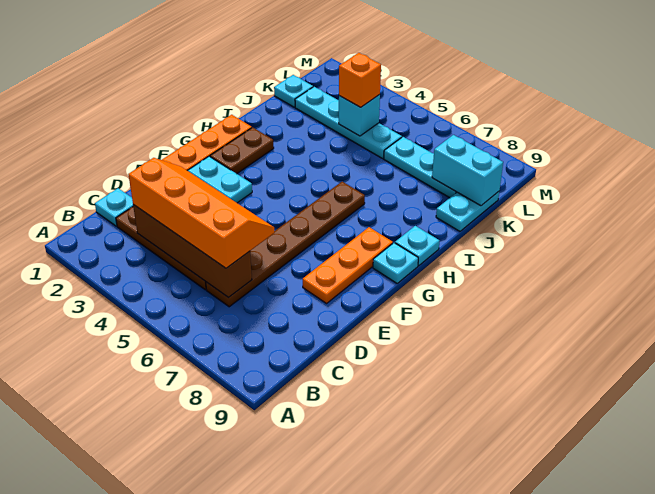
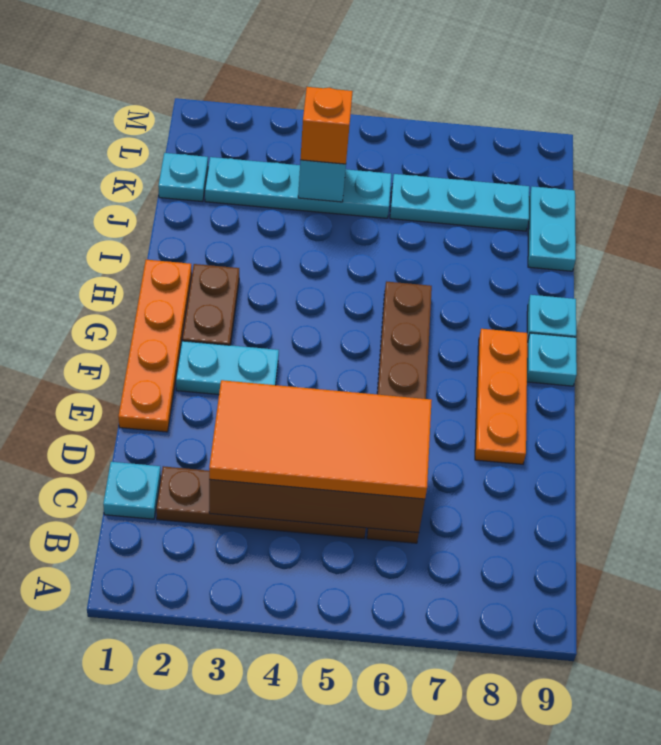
orange slope C3:D6 level 3 top C -> orange tile C3:D6 level 3
cyan brick K8:K9 level 2 -> none

